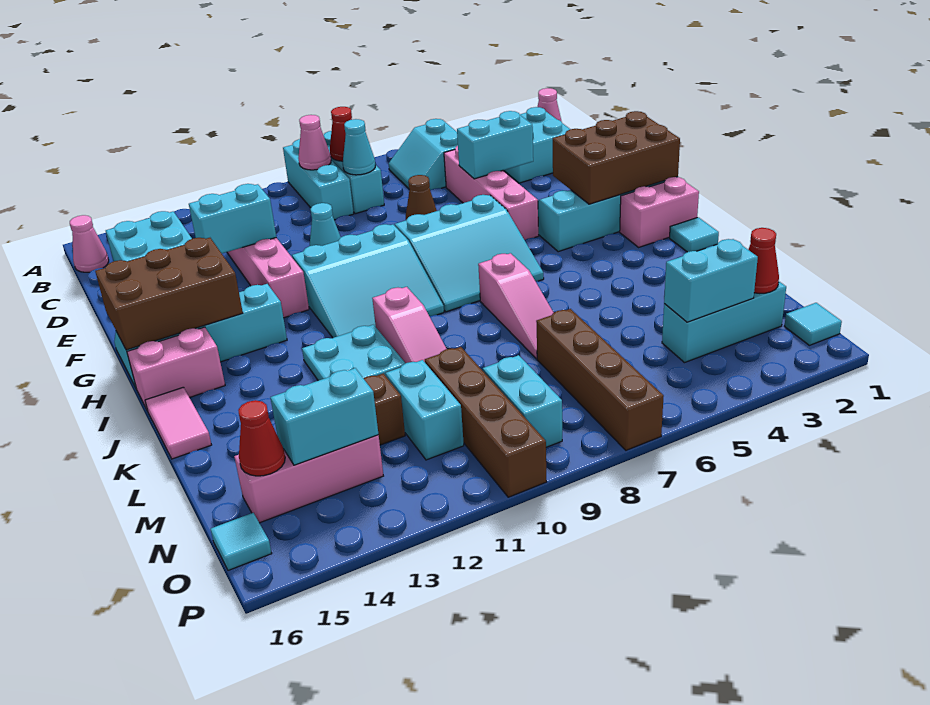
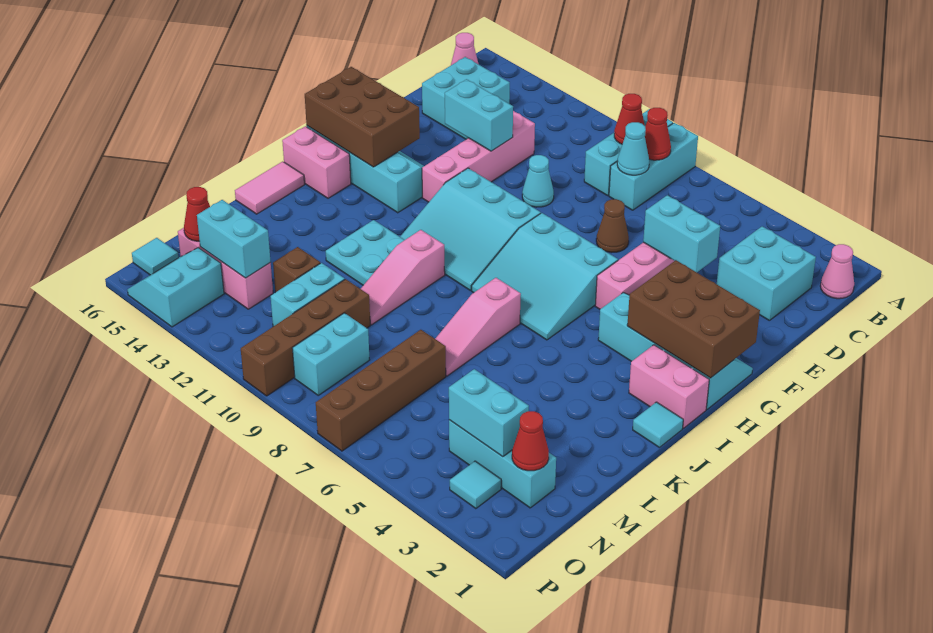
cyan slope B5:C6 level 1 top 5 -> cyan slope O14:P15 level 1 top 14
pink cone B9 level 2 -> red cone B9 level 2
cyan tile O1 level 1 -> cyan tile O3 level 1

